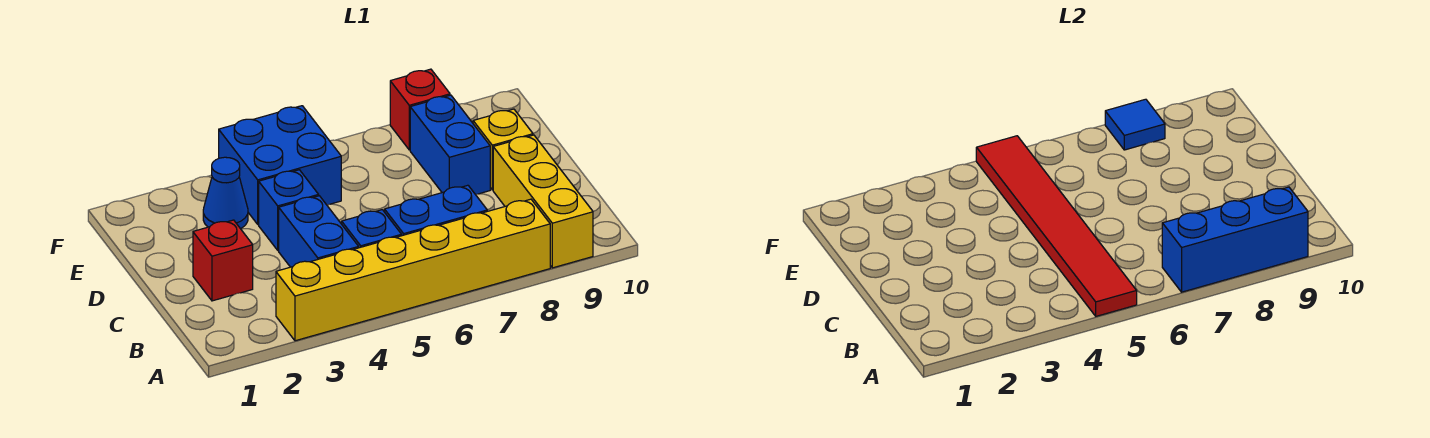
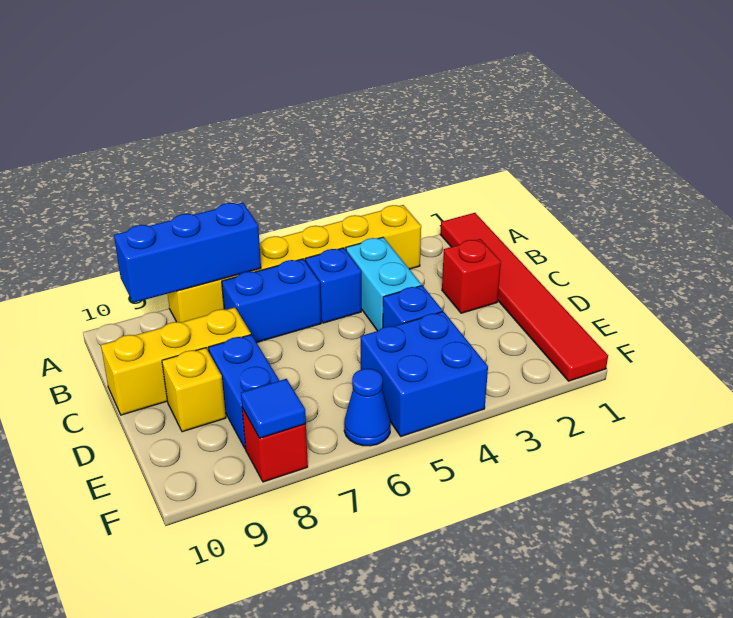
red tile A5:F5 level 2 -> red tile A1:F1 level 1
yellow brick A9:C9 level 1 -> yellow brick C8:C10 level 1
blue brick B4:C4 level 1 -> cyan brick B4:C4 level 1
blue cone E3 level 1 -> blue cone F6 level 1

